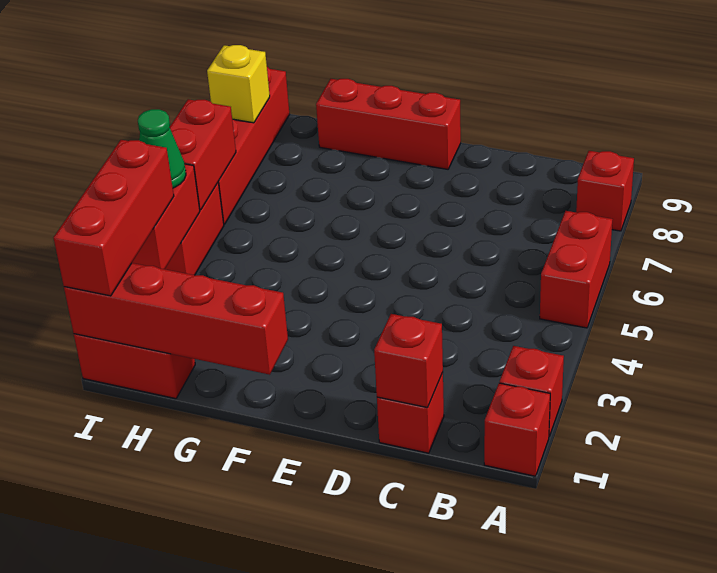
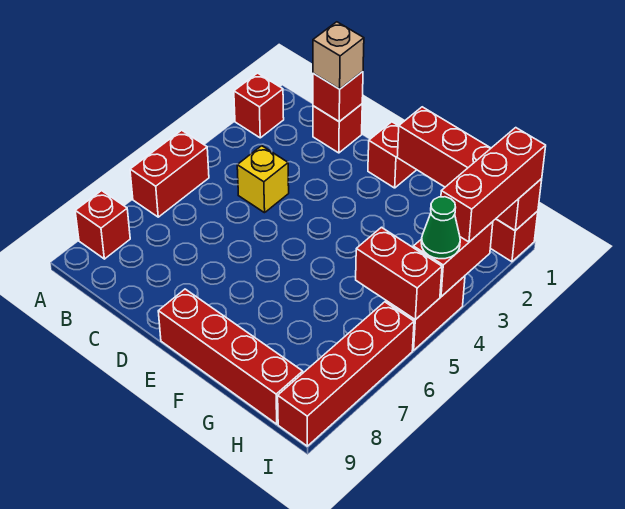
red brick A1 level 1 -> red brick E1 level 1
none -> tan brick C1 level 3
red brick E9:G9 level 1 -> red brick E9:H9 level 1
red brick I5:I6 level 2 -> red brick H5:I5 level 2
yellow brick I8 level 2 -> yellow brick C4 level 1

